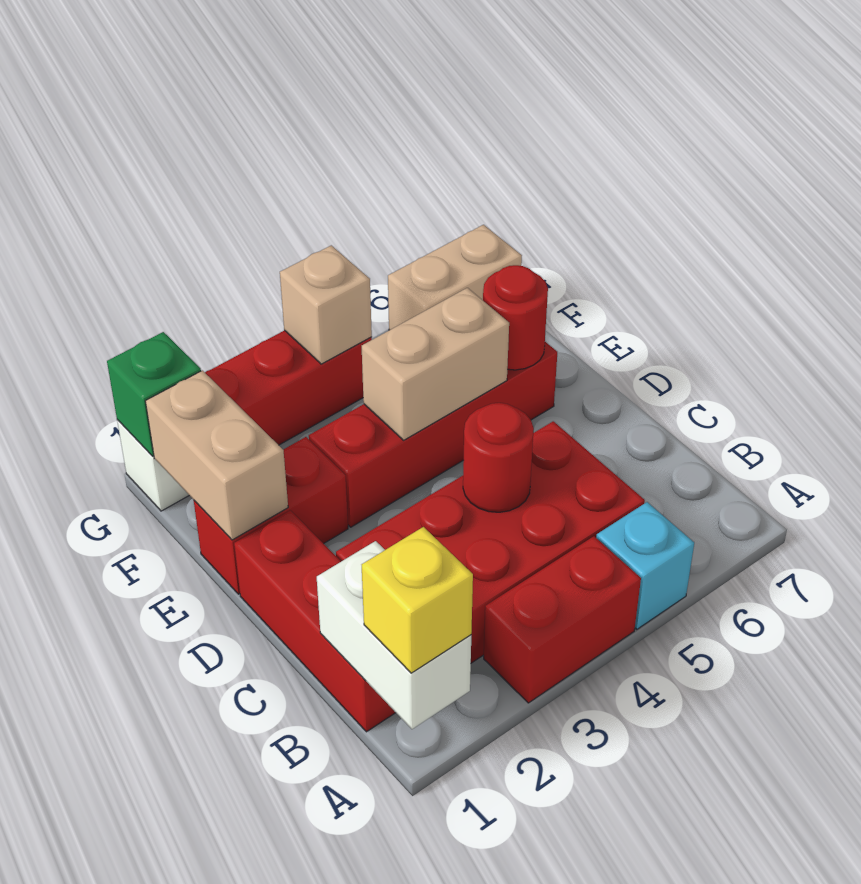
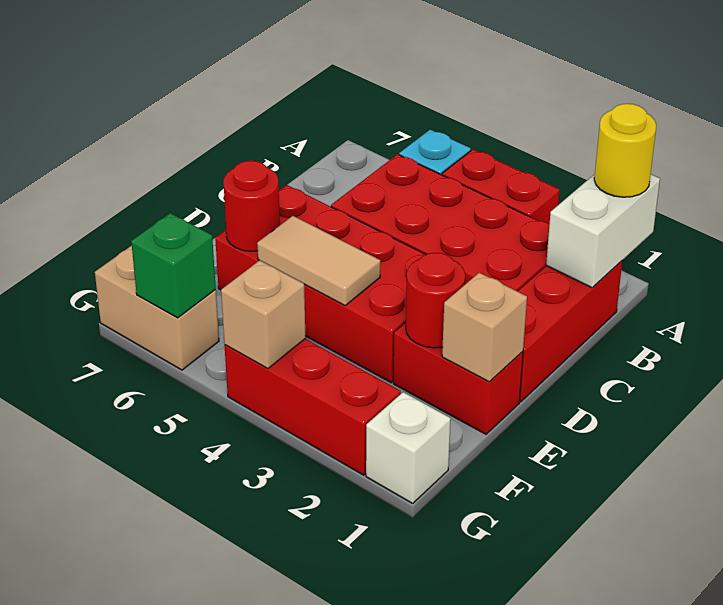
yellow brick A1 level 3 -> yellow round brick A1 level 3
red round brick C4 level 2 -> red round brick E2 level 2
tan brick E1:F1 level 2 -> tan brick E1 level 2
red brick E3:E6 level 1 -> red brick D3:E6 level 1
tan brick E4:E5 level 2 -> tan tile E4:E5 level 2
green brick G1 level 2 -> green brick G6 level 2

